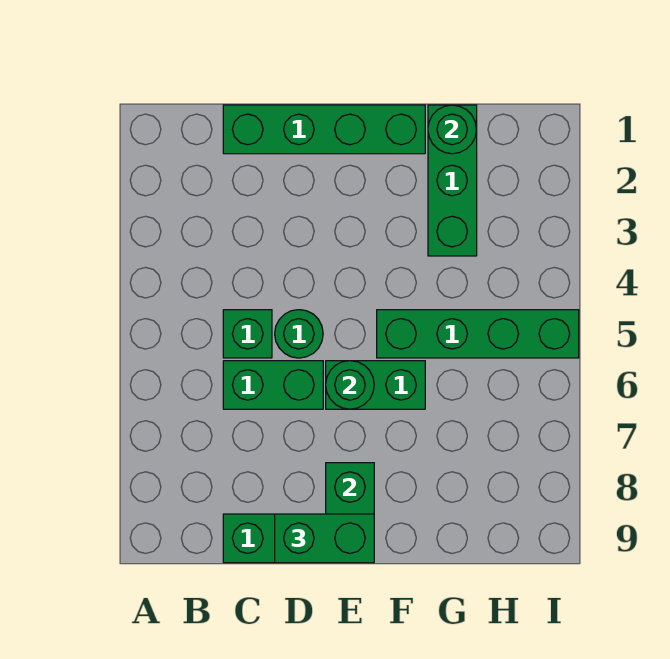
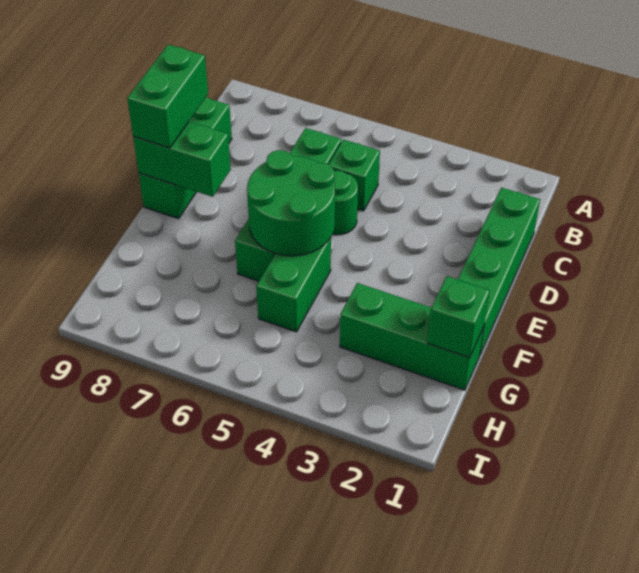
green round brick E6 level 2 -> green round brick E5:F6 level 2
green brick F5:I5 level 1 -> green brick F5:G5 level 1
green round brick G1 level 2 -> green brick G1 level 2

